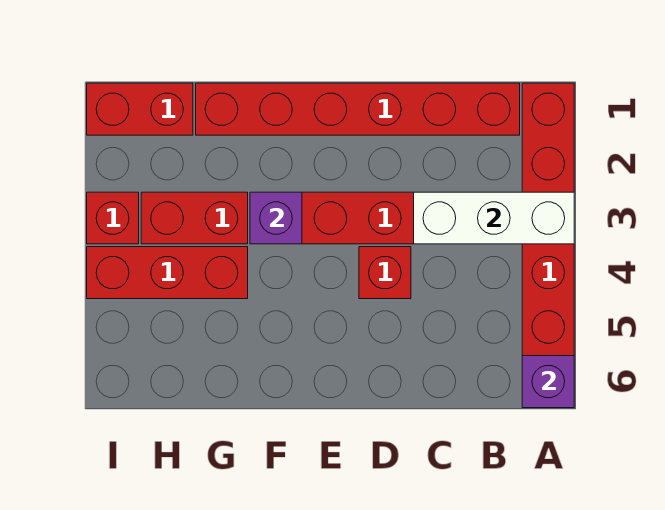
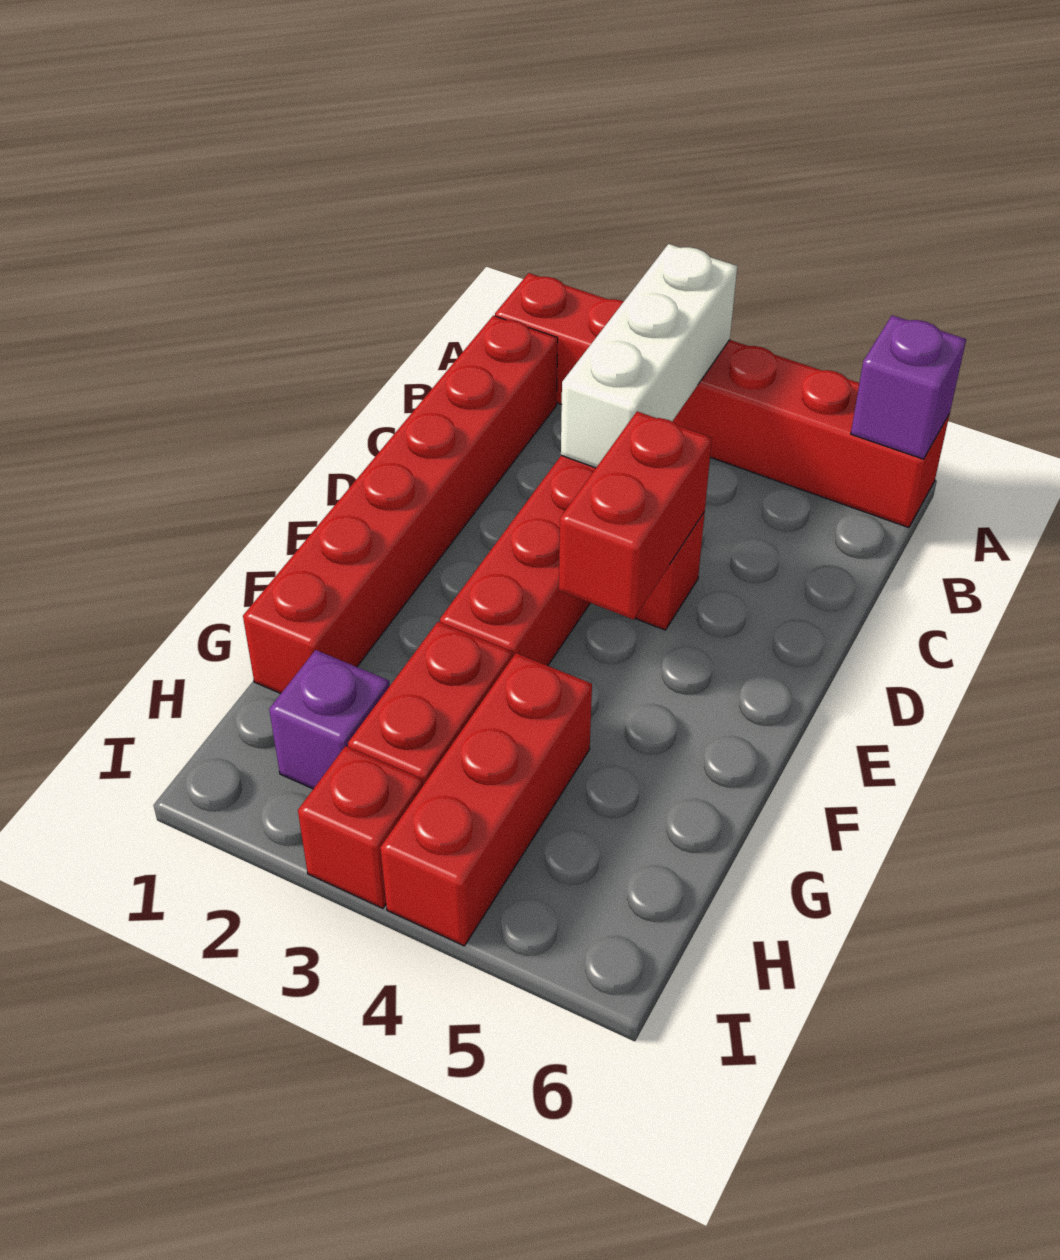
purple brick F3 level 2 -> purple brick H2 level 1
red brick H1:I1 level 1 -> red brick D4:E4 level 2

